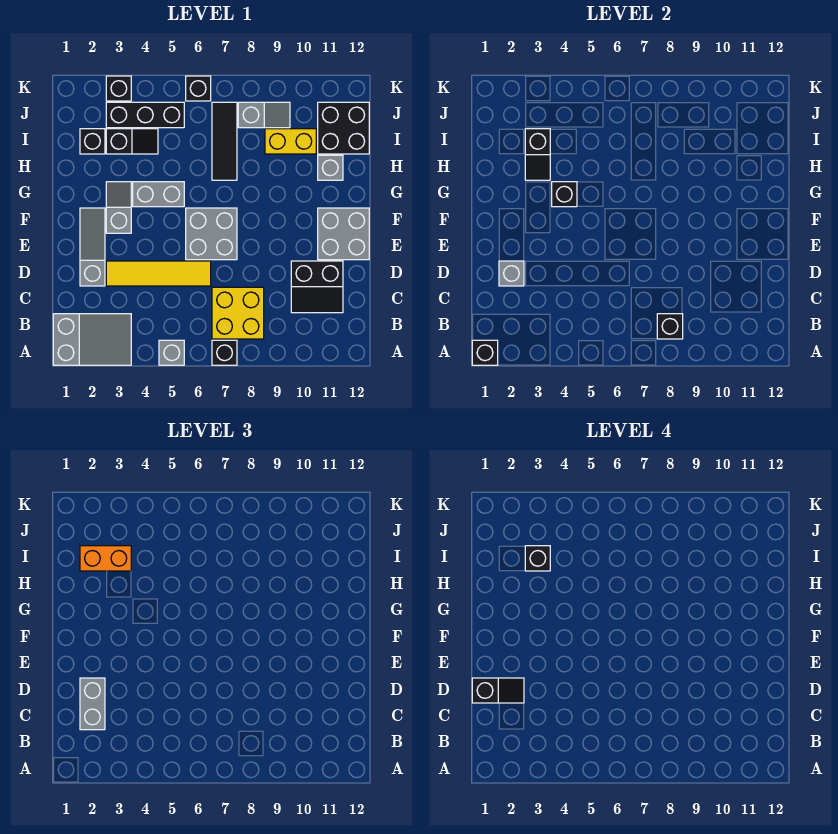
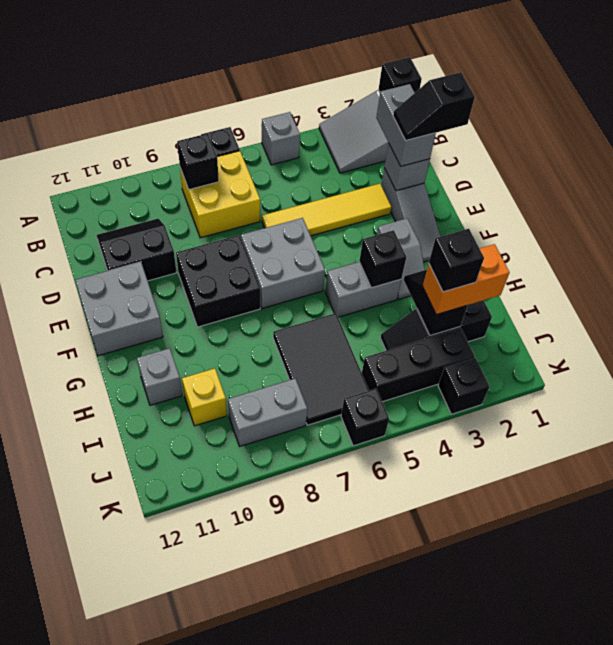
black tile H7:J7 level 1 -> black tile H6:J7 level 1
yellow brick I9:I10 level 1 -> yellow brick I10 level 1
black brick I11:J12 level 1 -> black brick E8:F9 level 1
grey slope J8:J9 level 1 top 8 -> grey brick J8:J9 level 1

